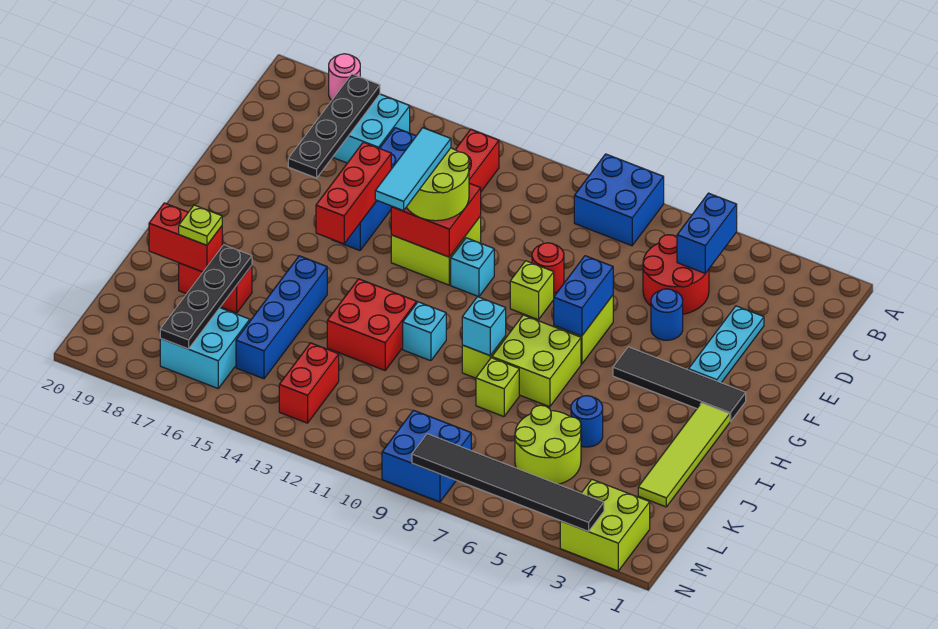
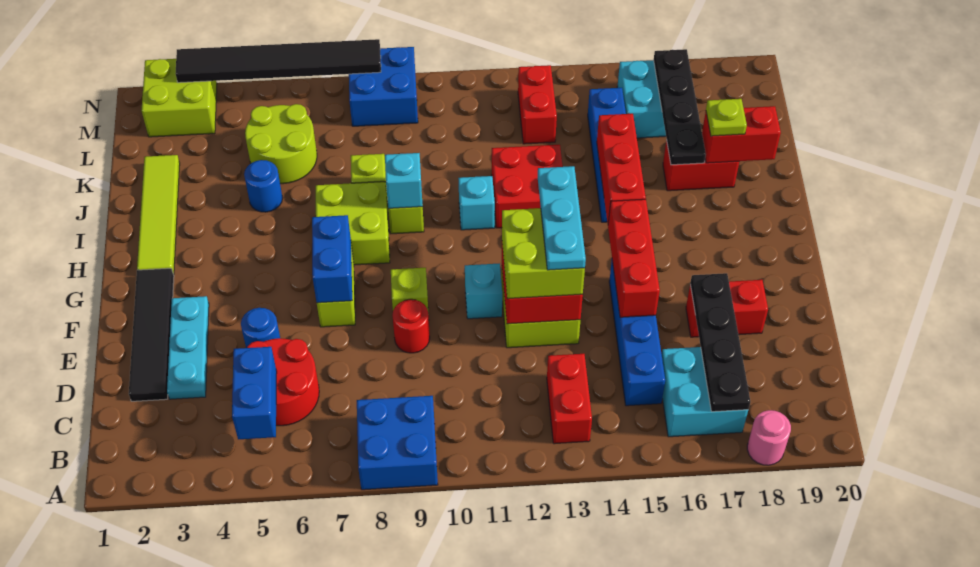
lime round brick E12:F13 level 3 -> lime brick E12:F13 level 3
cyan tile E13:G13 level 4 -> cyan plate E13:G13 level 4
none -> red brick E17:E18 level 1
black tile G2:G5 level 1 -> black tile D2:G2 level 1
none -> red brick H15:J15 level 2

